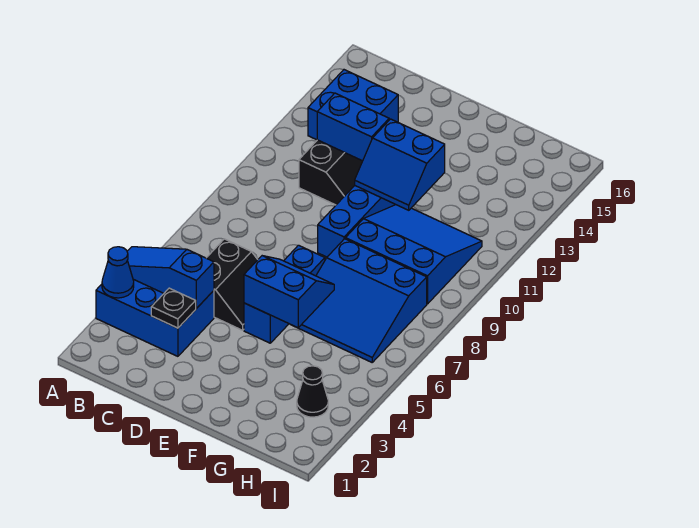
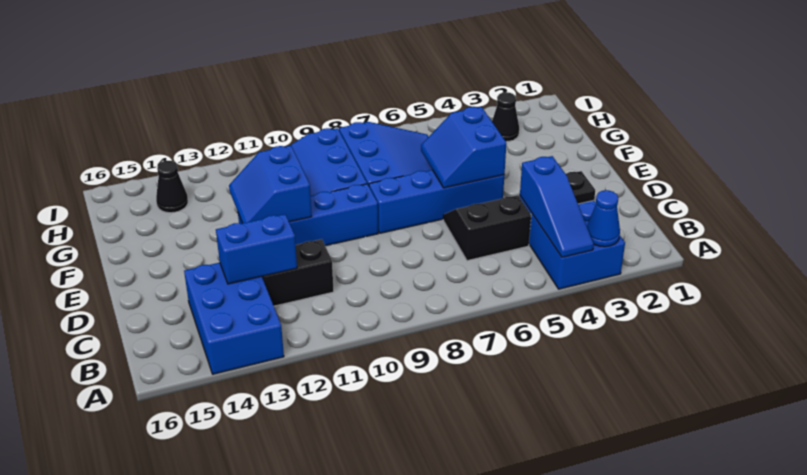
blue brick B13:C14 level 1 -> blue brick A13:C14 level 1
blue brick C12:D12 level 2 -> blue brick C12:C13 level 2
blue brick E5:E7 level 1 -> blue brick E5:E8 level 1
blue slope E11:F12 level 2 top 12 -> blue slope E11:F12 level 2 top 11
none -> black cone H14 level 1

